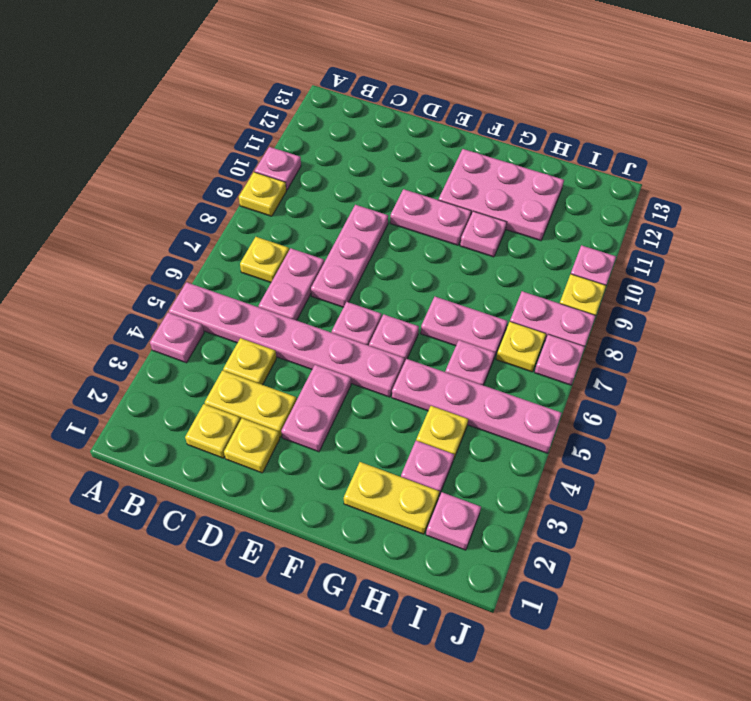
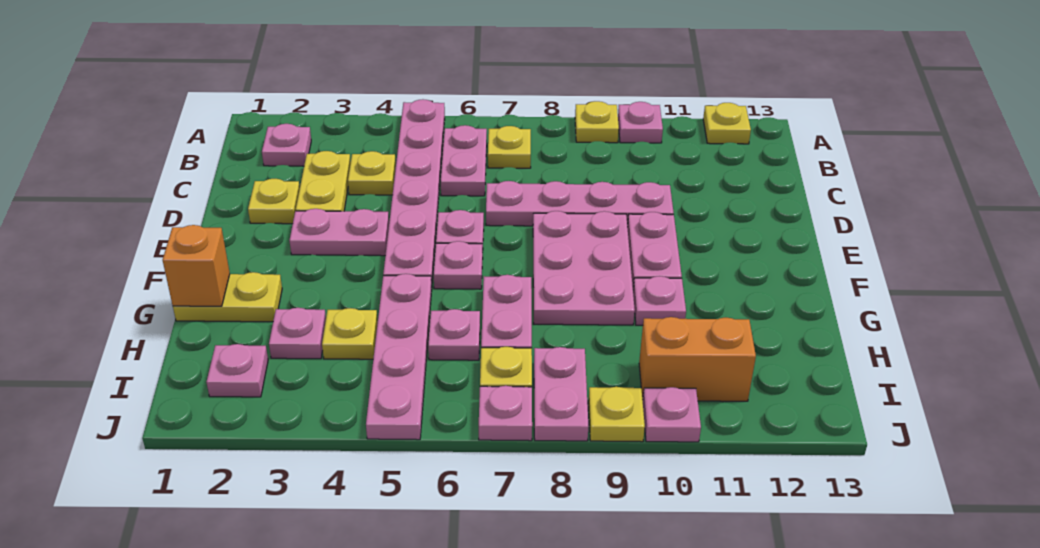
pink plate A4 level 1 -> pink plate B2 level 1
yellow plate C2 level 1 -> yellow plate A12 level 1
pink plate C6:C7 level 1 -> pink plate B6:C6 level 1
pink plate D7:D9 level 1 -> pink plate D7:D10 level 1
pink plate F11:H12 level 1 -> pink plate E8:G9 level 1
none -> orange brick G1 level 2
yellow plate G2:H2 level 1 -> yellow plate G1:G2 level 1
none -> orange brick I10:I11 level 1

